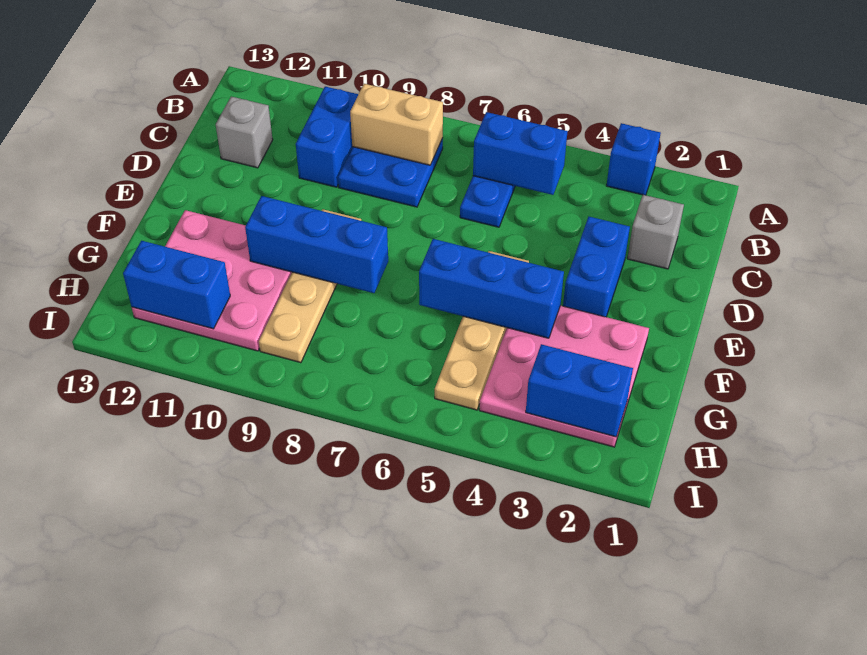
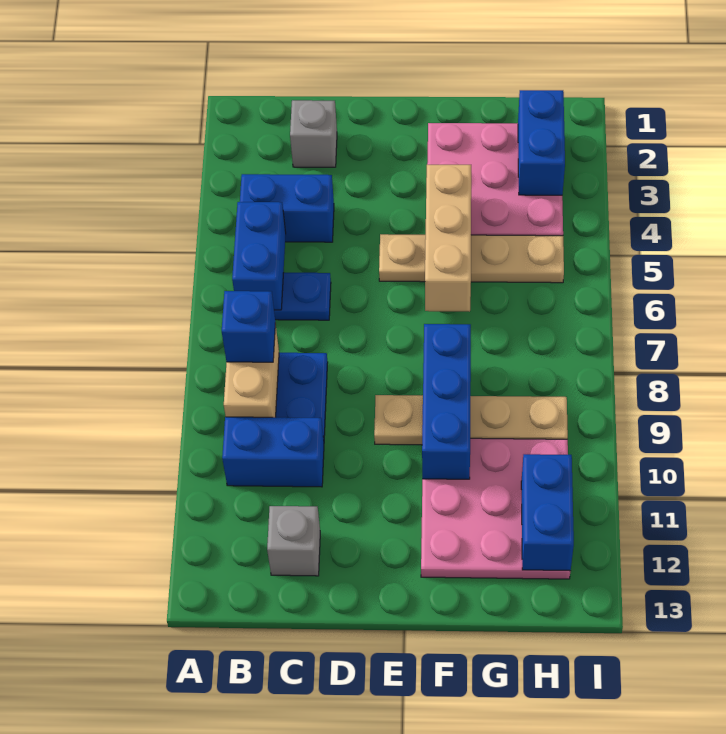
blue brick A3 level 1 -> blue brick B8 level 3
blue brick D3:E3 level 1 -> blue brick B4:C4 level 1
blue brick F4:F6 level 2 -> tan brick F4:F6 level 2

